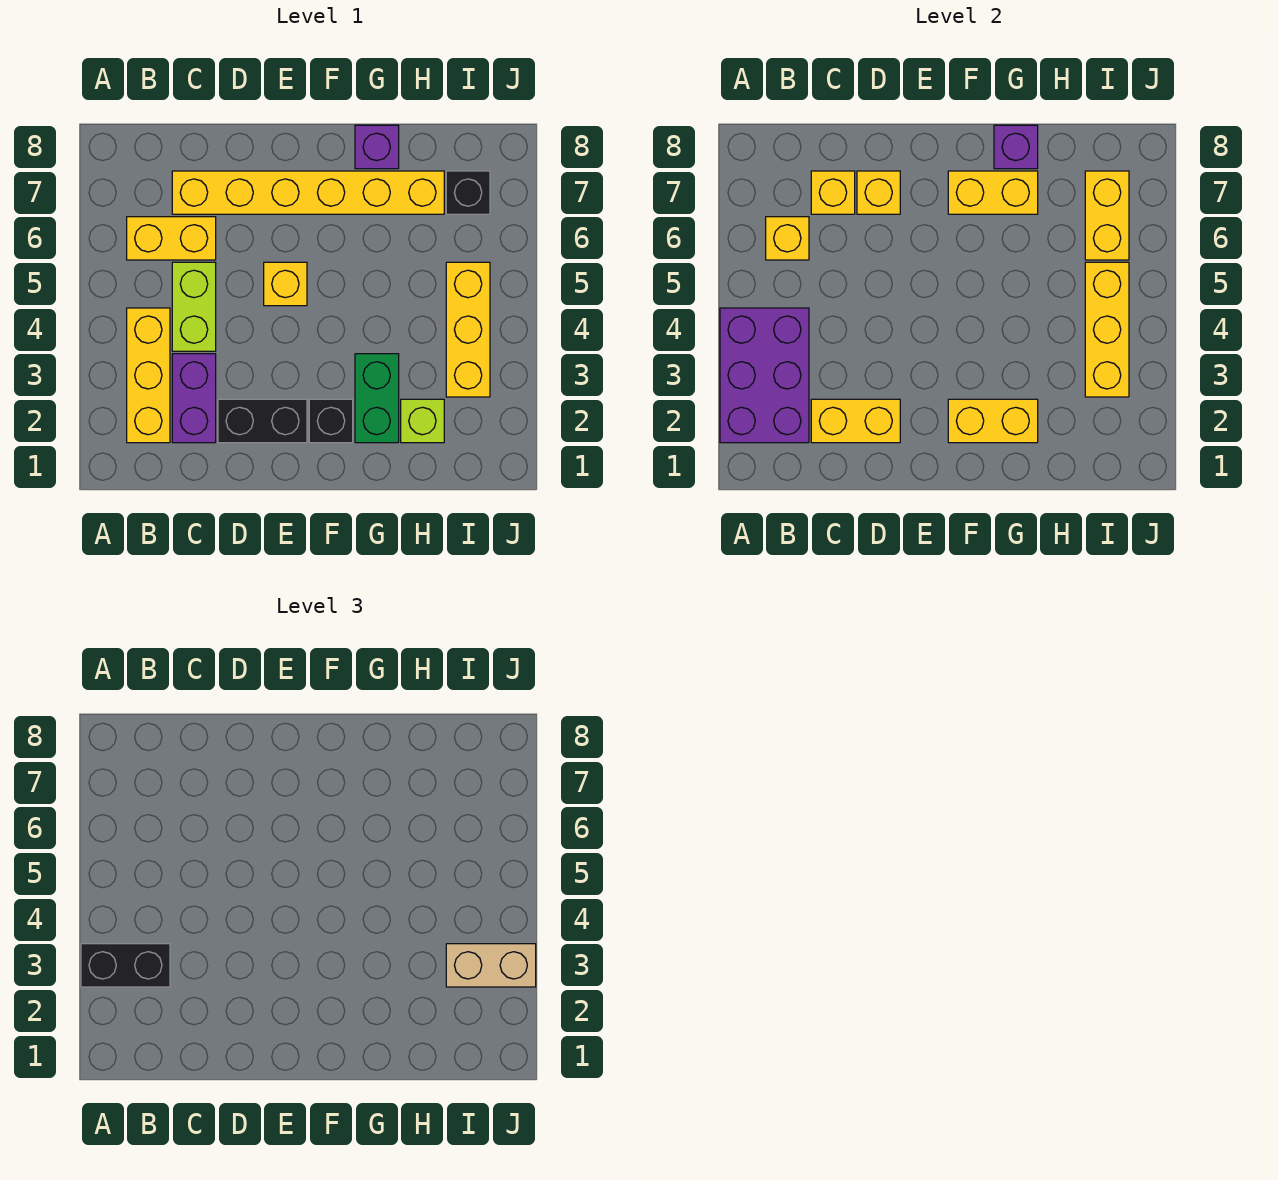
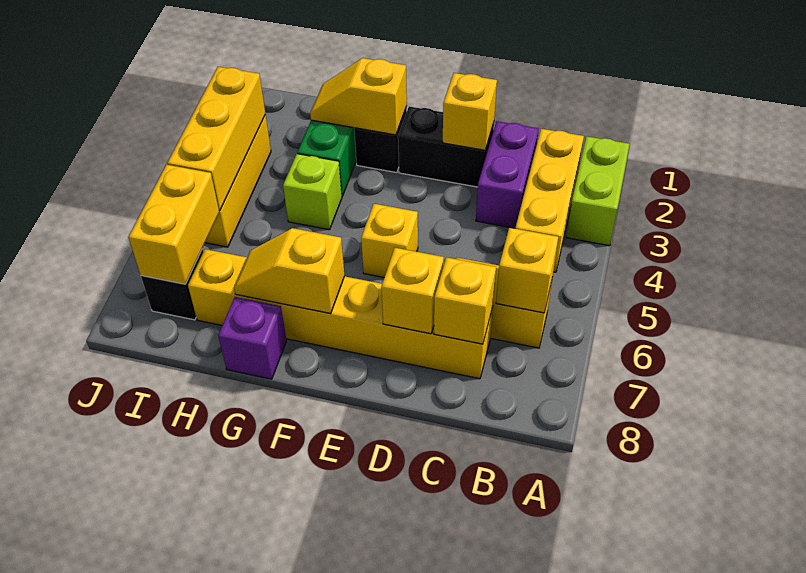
purple brick A2:B4 level 2 -> none
black brick A3:B3 level 3 -> none
yellow brick C2:D2 level 2 -> yellow brick D2 level 2
lime brick C4:C5 level 1 -> lime brick A2:A3 level 1
yellow brick F2:G2 level 2 -> yellow slope F2:G2 level 2 top F
yellow brick F7:G7 level 2 -> yellow slope F7:G7 level 2 top F
purple brick G8 level 2 -> none
lime brick H2 level 1 -> lime brick G4 level 1
tan brick I3:J3 level 3 -> none

